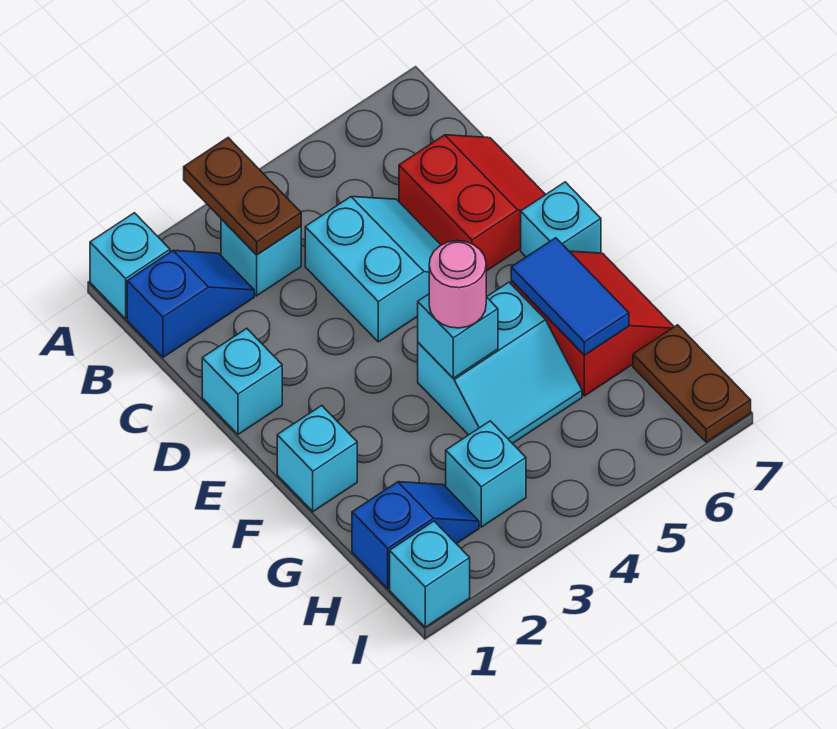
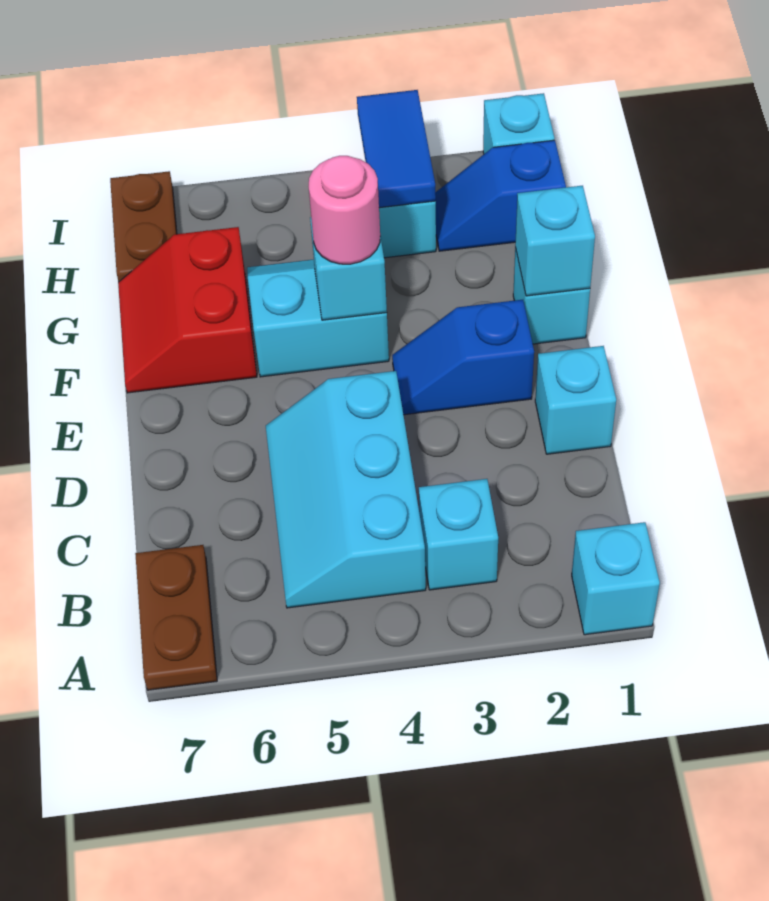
brown plate A3:B3 level 2 -> brown plate A7:B7 level 1
blue slope B1:B2 level 1 top 1 -> blue slope E2:E3 level 1 top 2
cyan slope C4:D5 level 1 top 4 -> cyan slope B4:D5 level 1 top 4
red slope C6:D7 level 1 top 6 -> none
cyan brick E7 level 1 -> cyan brick F1 level 2
blue tile F6:G6 level 2 -> blue tile H3:I3 level 2

